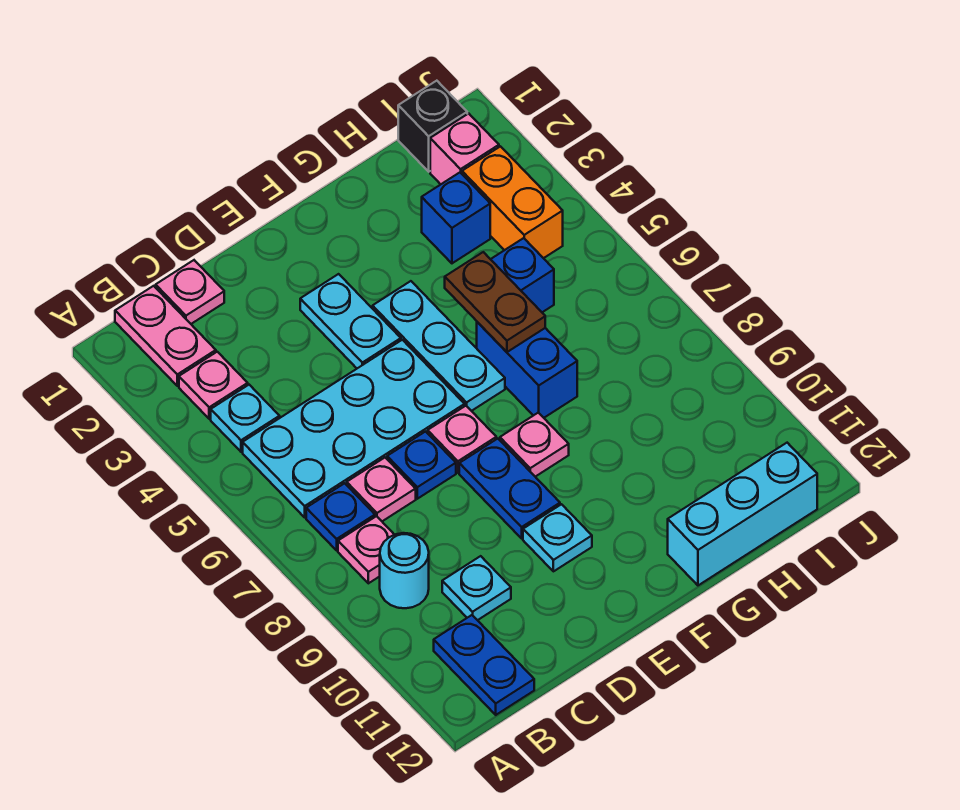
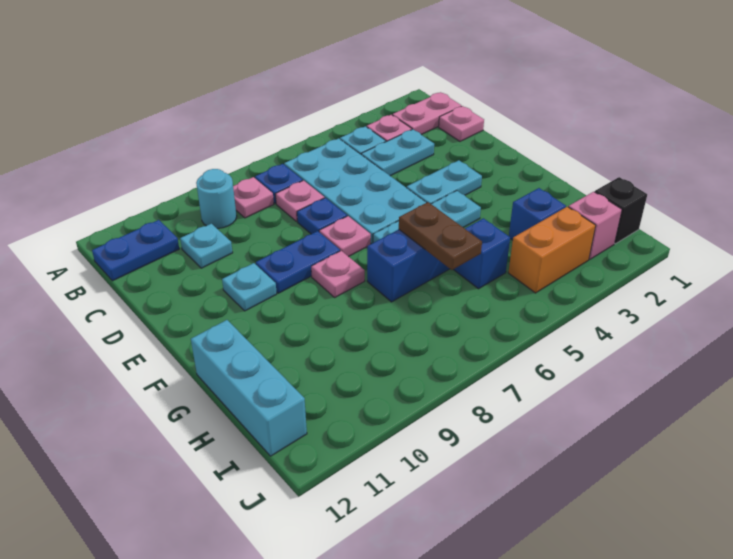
none -> cyan plate C3:C4 level 1
brown plate G5:G6 level 2 -> brown plate G6:H6 level 2

